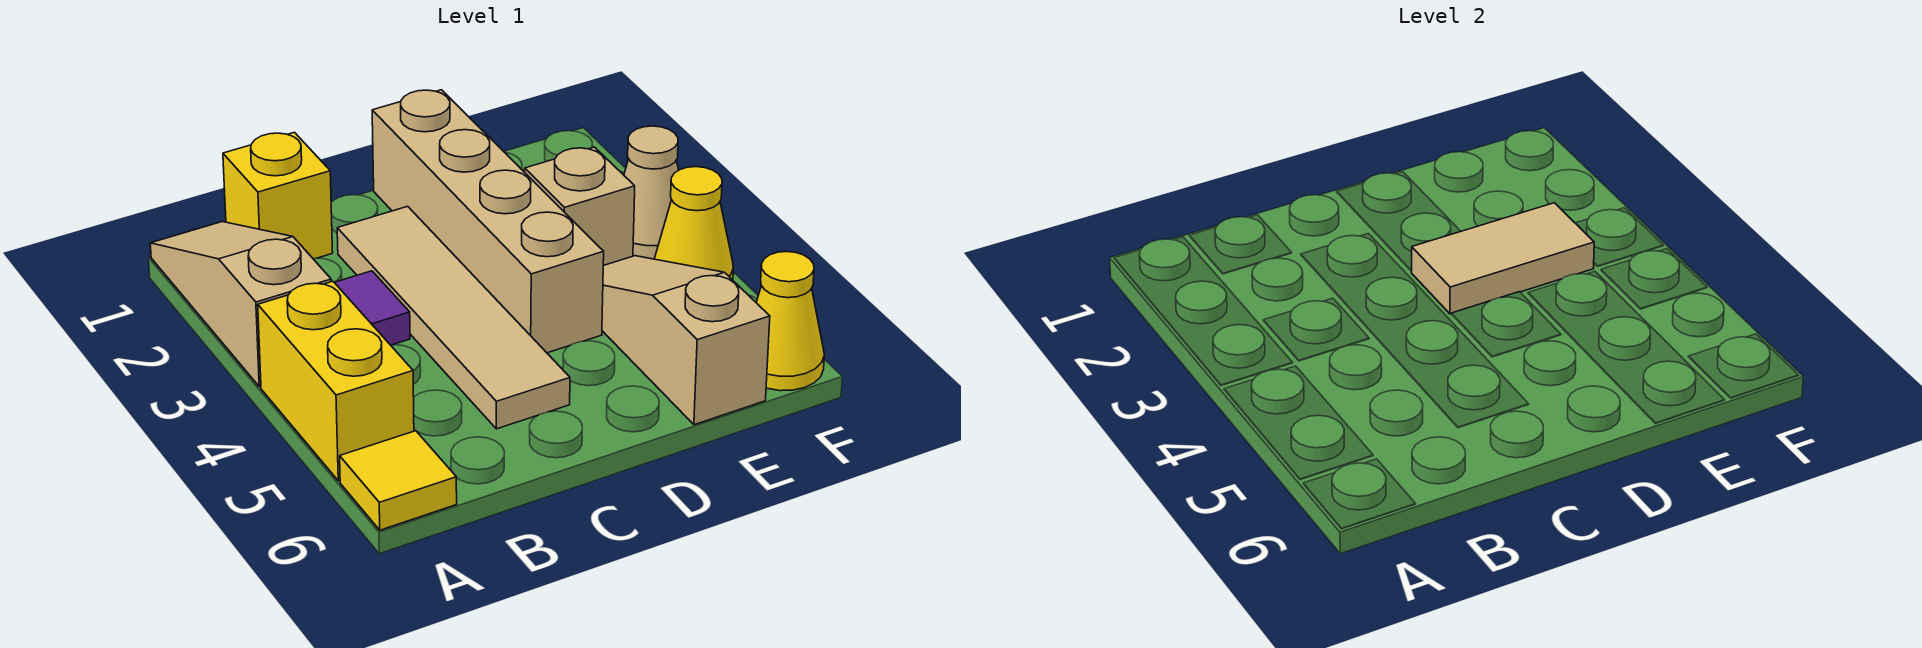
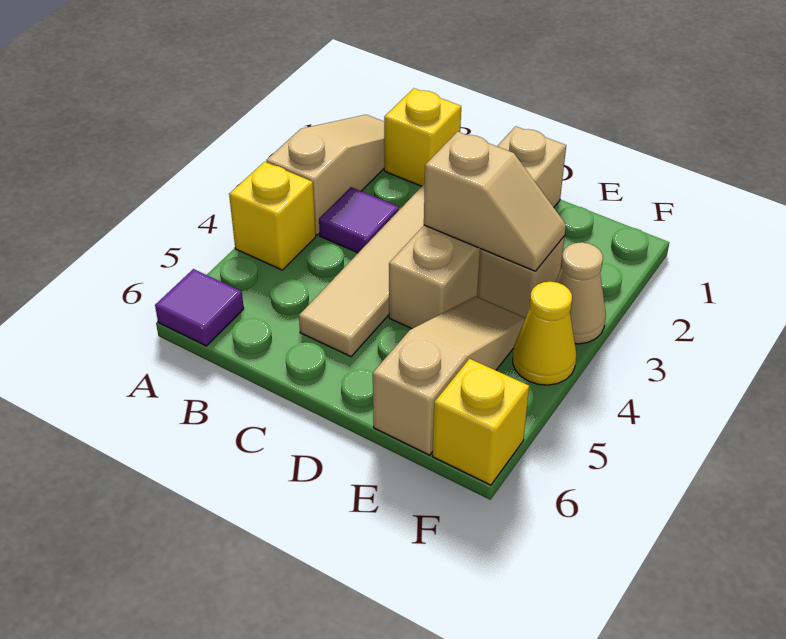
yellow brick A4:A5 level 1 -> yellow brick A4 level 1
yellow tile A6 level 1 -> purple tile A6 level 1
tan tile D3:E3 level 2 -> tan slope D3:E3 level 2 top D
yellow cone F6 level 1 -> yellow brick F6 level 1

